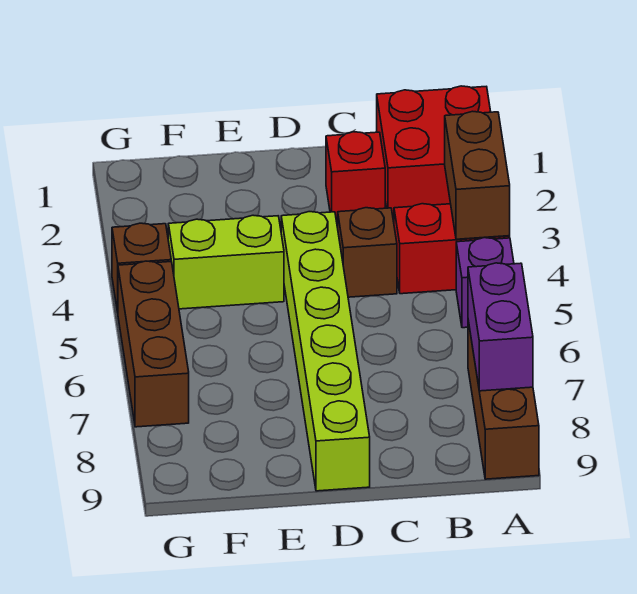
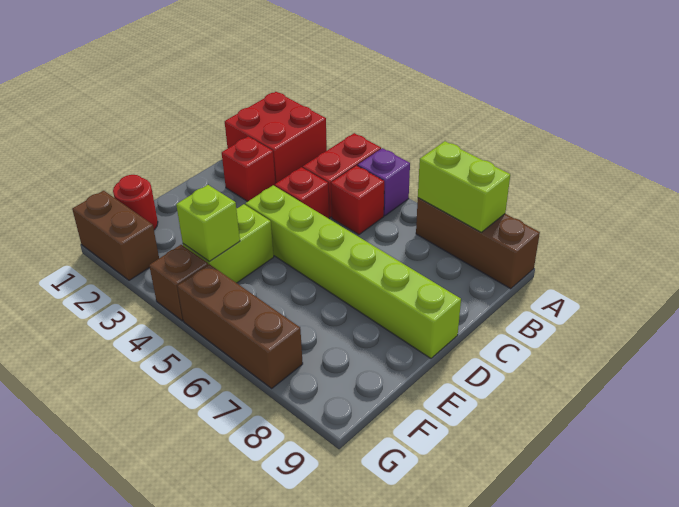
brown brick A3:A4 level 2 -> brown brick G1:G2 level 1
purple brick A7:A8 level 2 -> lime brick A7:A8 level 2
none -> red brick B5 level 1
brown brick C4 level 1 -> red brick C4 level 1
none -> red round brick F1 level 1
none -> lime brick F4 level 2

